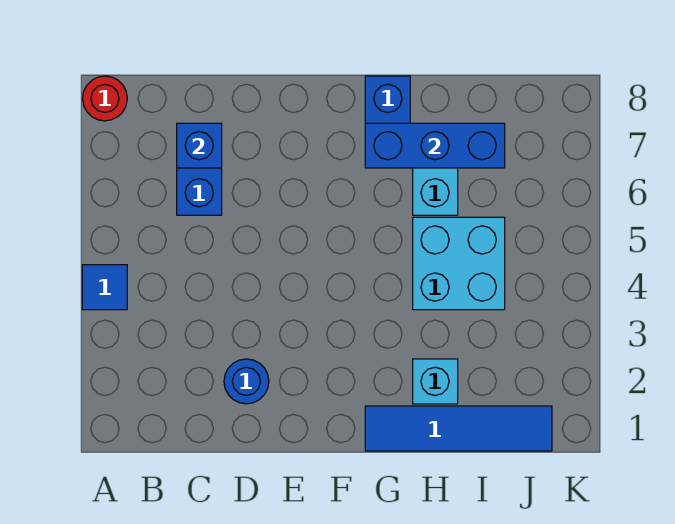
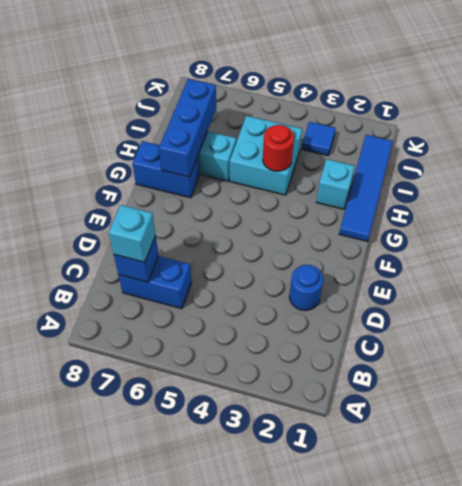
blue tile A4 level 1 -> blue tile J3 level 1
red round brick A8 level 1 -> red round brick H4 level 2
none -> cyan brick C7 level 3

